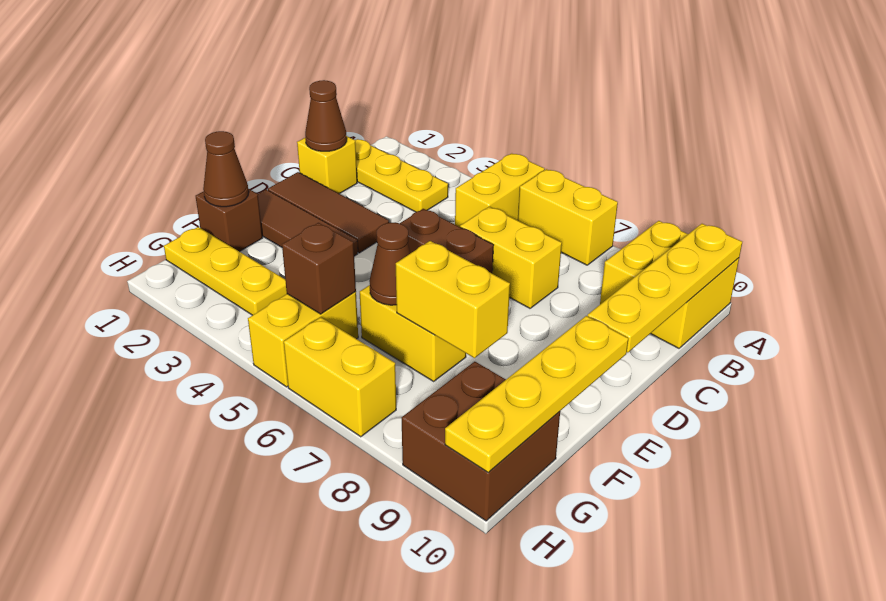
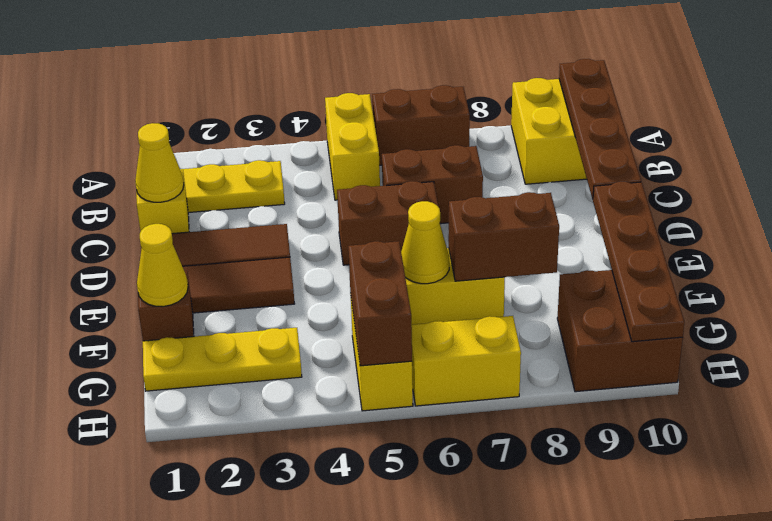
yellow brick A6:A7 level 1 -> brown brick A6:A7 level 1
yellow plate A10:D10 level 2 -> brown plate A10:D10 level 2
brown cone C1 level 2 -> yellow cone C1 level 2
yellow brick C6:C7 level 1 -> brown brick C6:C7 level 1
yellow plate E10:H10 level 2 -> brown plate E10:H10 level 2
brown cone F1 level 2 -> yellow cone F1 level 2
brown cone F6 level 2 -> yellow cone F6 level 2
yellow brick F7:F8 level 2 -> brown brick F7:F8 level 2
brown brick G5 level 2 -> brown brick G5:H5 level 2

